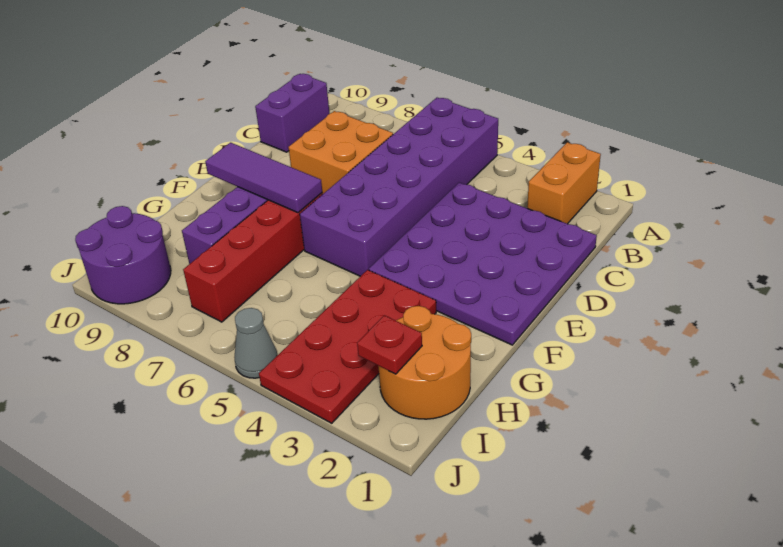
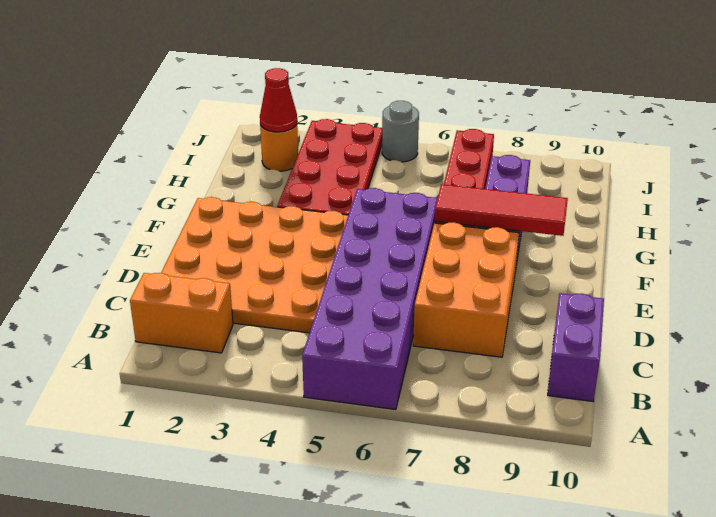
orange brick A2:B2 level 1 -> orange brick B1:B2 level 1
purple plate C1:F4 level 1 -> orange plate C1:F4 level 1
orange brick C7:D8 level 1 -> orange brick C7:E8 level 1
purple tile F7:F9 level 2 -> red tile F7:F9 level 2
orange round brick H1:I2 level 1 -> orange round brick I2 level 1
red plate I2 level 2 -> red cone I2 level 2
purple round brick I9:J10 level 1 -> none
grey cone J5 level 1 -> grey round brick J5 level 1

